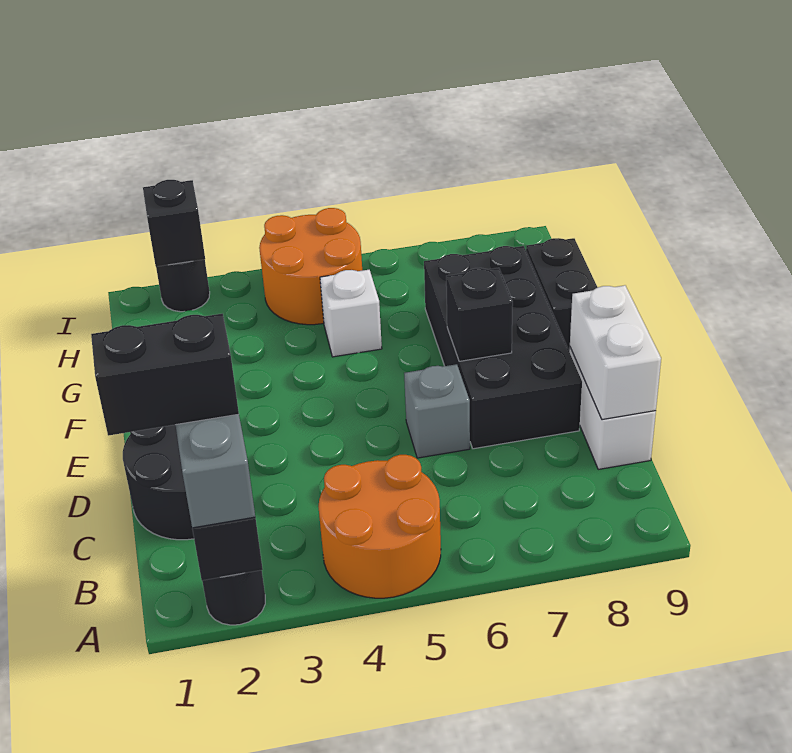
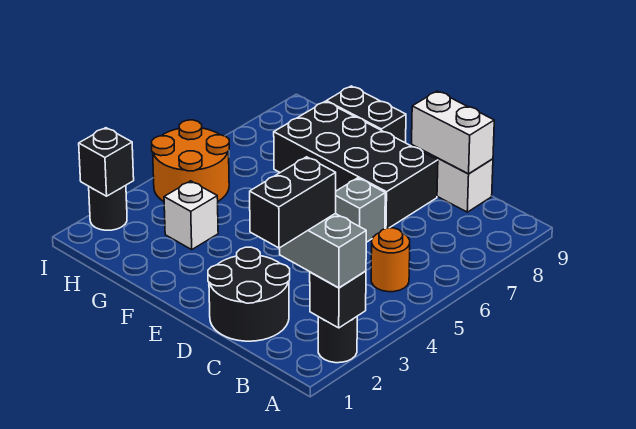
orange round brick A4:B5 level 1 -> orange round brick B5 level 1
black brick E7 level 2 -> none
white brick G5 level 1 -> white brick G3 level 1

